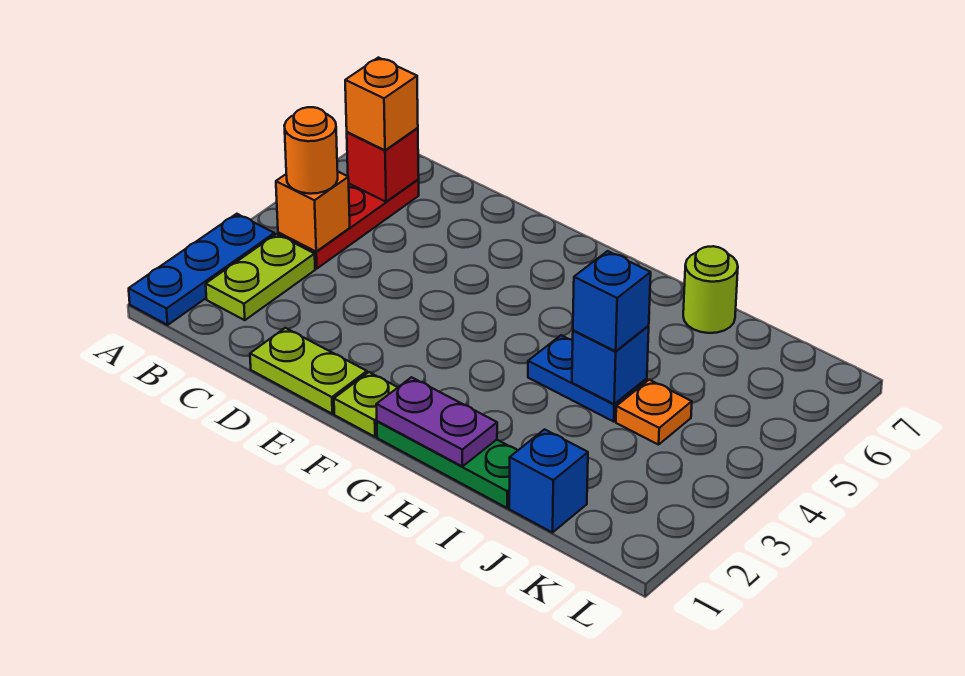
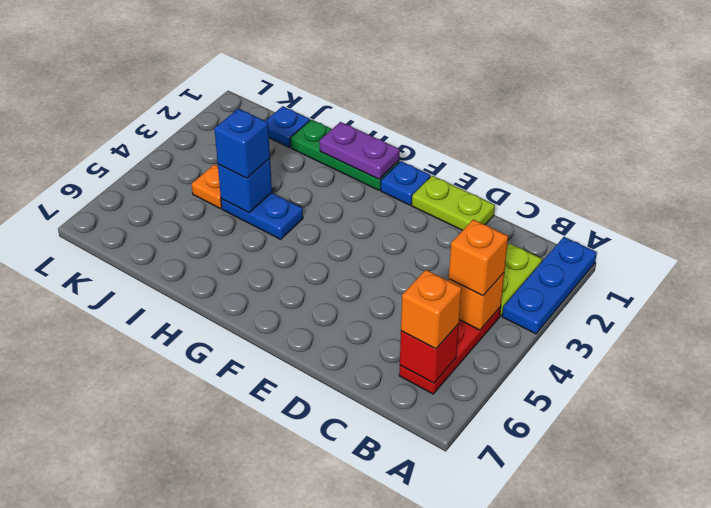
orange round brick B4 level 3 -> orange brick B4 level 3
lime plate F1 level 1 -> blue plate F1 level 1
lime round brick I7 level 1 -> none
blue brick J1 level 1 -> blue plate J1 level 1

